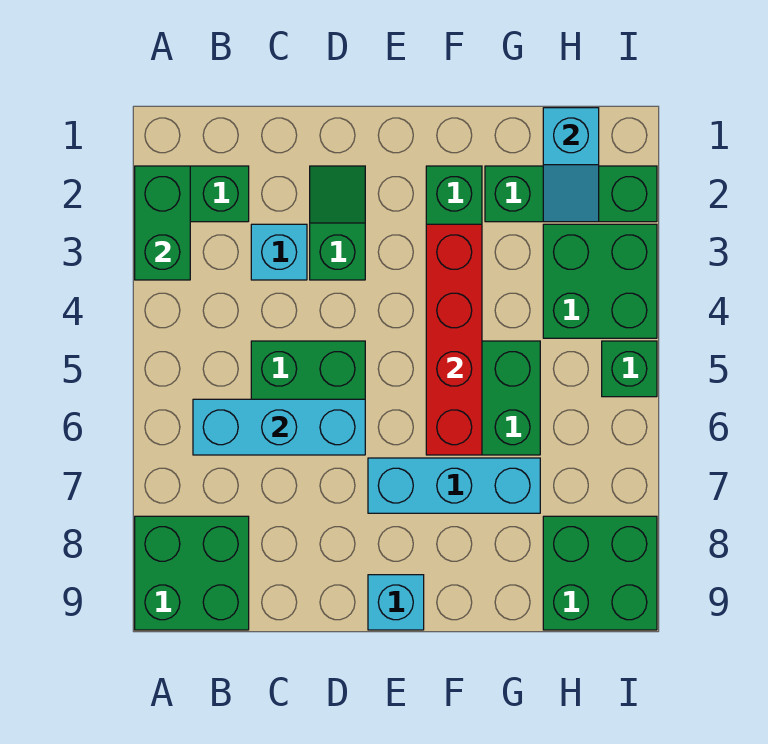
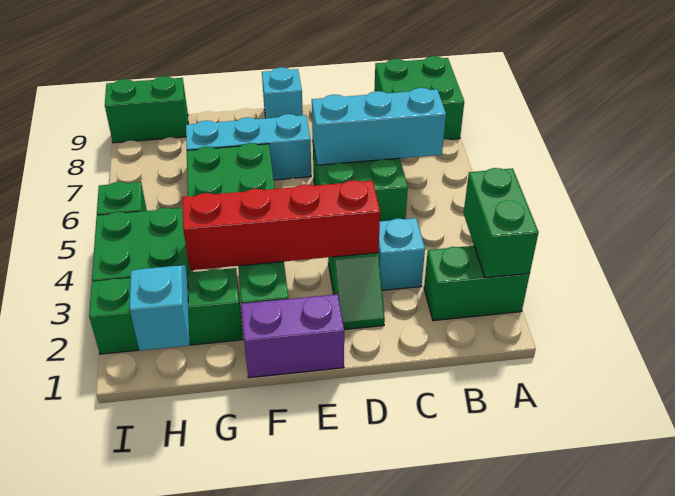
none -> purple brick E1:F1 level 1
red brick F3:F6 level 2 -> red brick D3:G3 level 2
green brick H8:I9 level 1 -> green brick H9:I9 level 1

